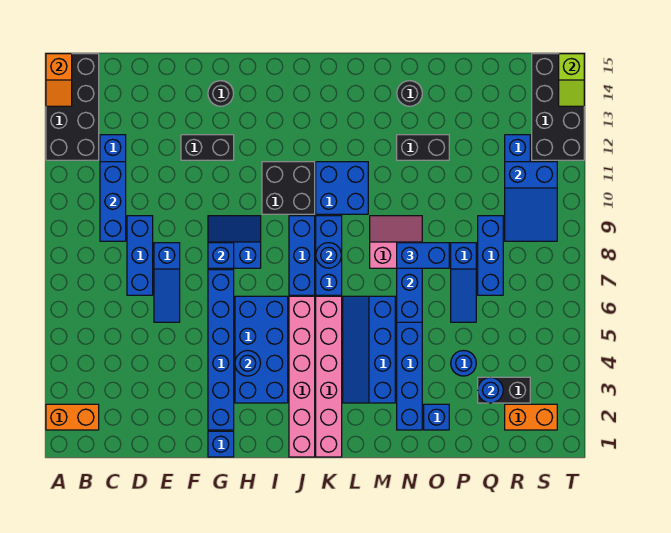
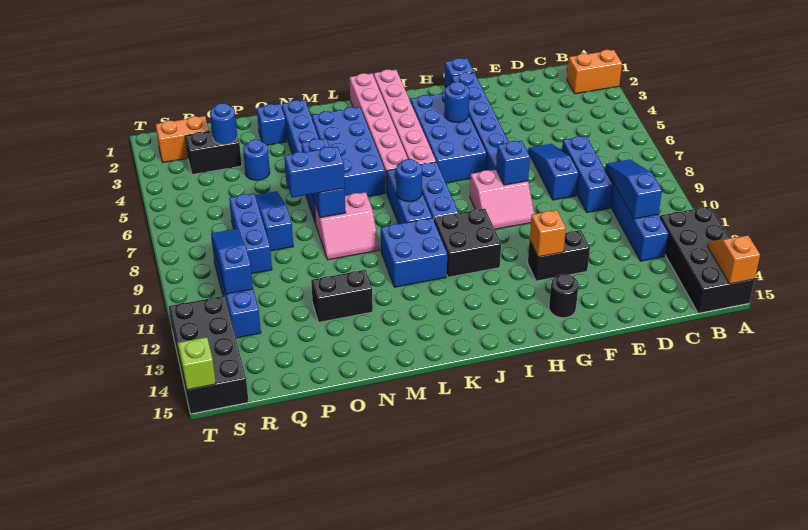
blue brick C9:C11 level 2 -> blue slope C9:C11 level 2 top 11
blue slope G8:H9 level 1 top 8 -> pink slope G8:H9 level 1 top 8
none -> orange brick G12 level 2
blue slope L3:M6 level 1 top M -> blue brick L3:M6 level 1
black round brick N14 level 1 -> none
blue slope R9:S11 level 2 top 11 -> blue slope R9:R11 level 2 top 11

